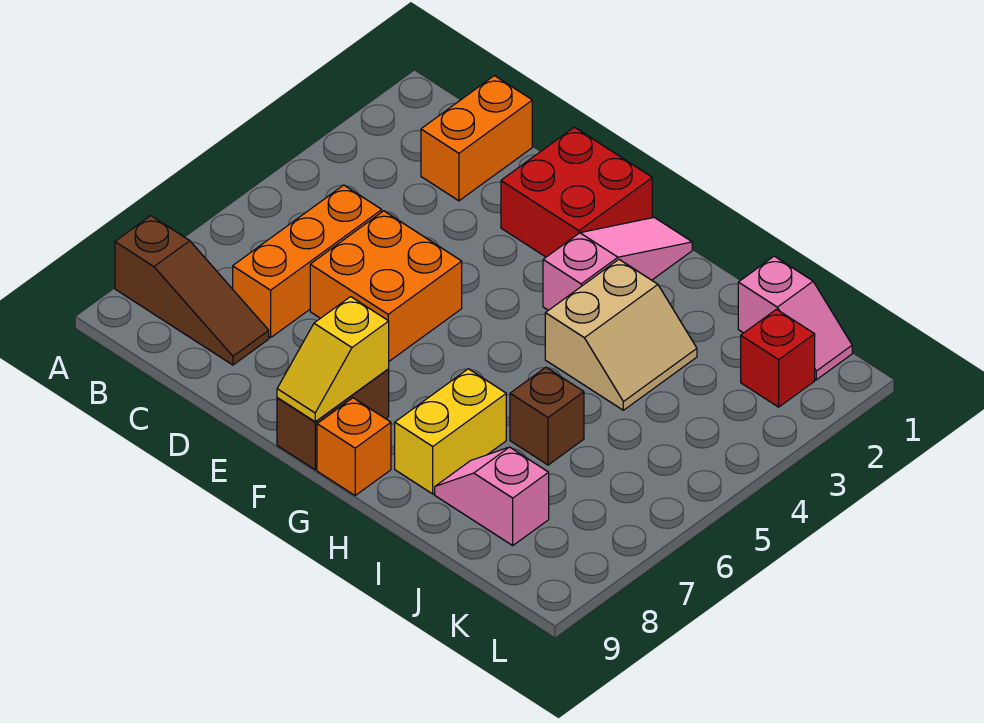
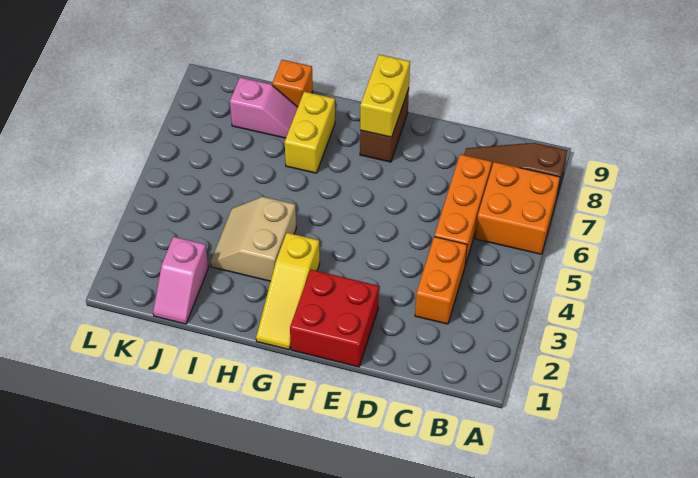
orange brick C1:C2 level 1 -> orange brick C3:C4 level 1
orange brick D5:E6 level 1 -> orange brick A6:B7 level 1
yellow slope F8:F9 level 2 top 8 -> yellow brick F8:F9 level 2
pink slope G1:G3 level 1 top 3 -> yellow slope G1:G3 level 1 top 3
orange brick G9 level 1 -> orange brick I9 level 1
brown brick I6 level 1 -> none
pink slope J1:K1 level 1 top J -> pink slope J1:J2 level 1 top 2
red brick K2 level 1 -> none

